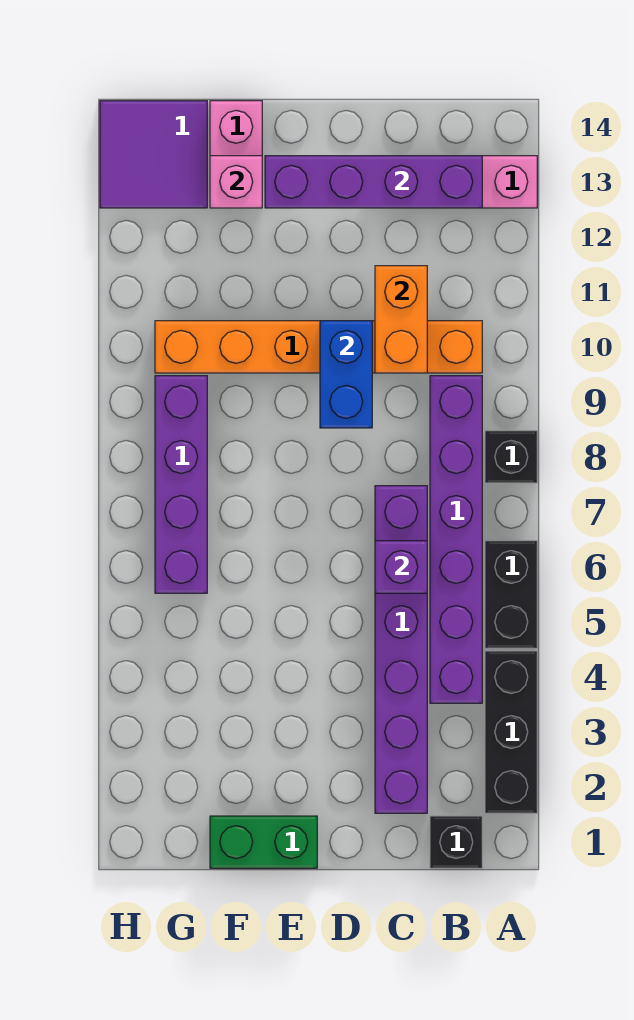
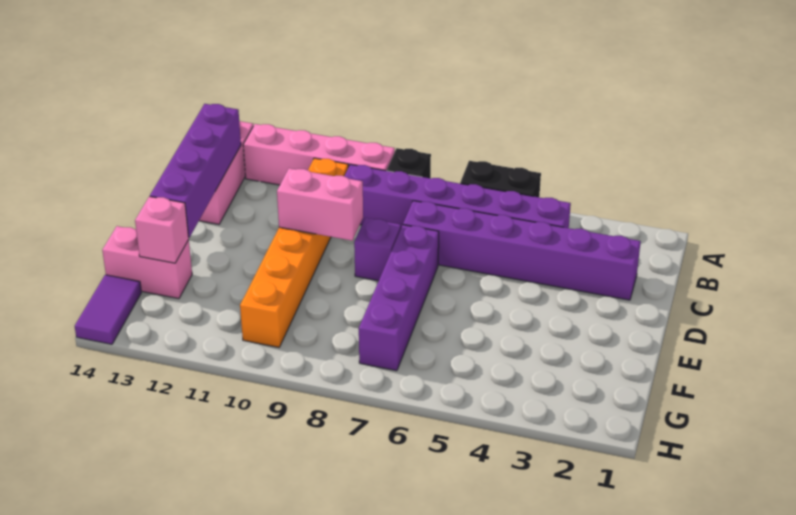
black brick A2:A4 level 1 -> none
none -> pink brick A9:A12 level 1
black brick B1 level 1 -> none
purple brick C6 level 2 -> purple brick D8 level 1
orange brick C10:C11 level 2 -> none
blue brick D9:D10 level 2 -> pink brick D9:D10 level 2
green brick E1:F1 level 1 -> none
purple brick G6:G9 level 1 -> purple brick D7:G7 level 1
purple tile G13:H14 level 1 -> purple tile G14:H14 level 1

